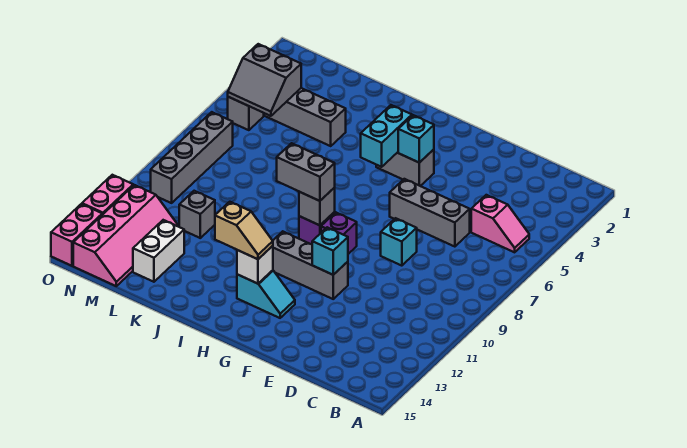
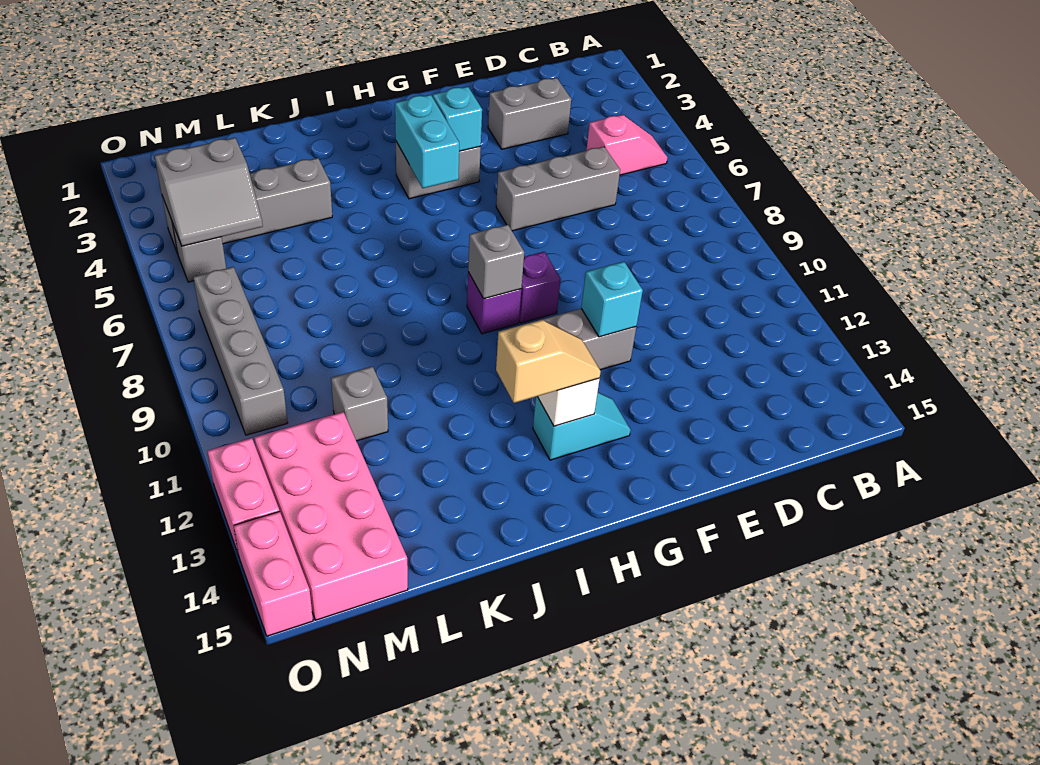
cyan brick E8 level 1 -> none
grey brick H9:I9 level 3 -> grey brick D3:E3 level 1
white brick L13:L14 level 1 -> none
pink slope M12:N15 level 1 top N -> pink brick M12:N15 level 1

